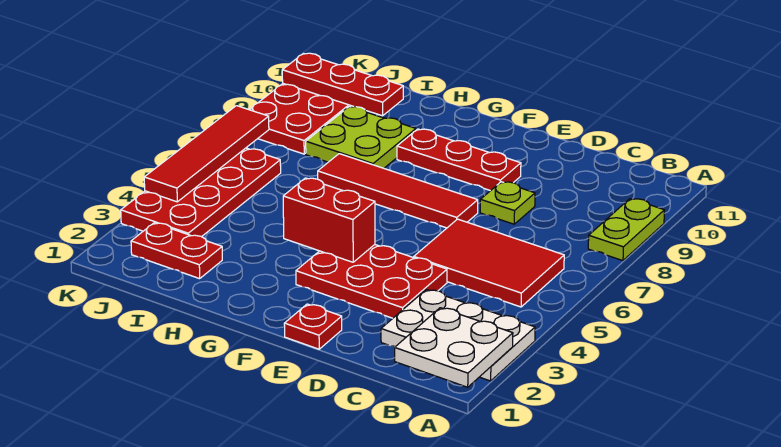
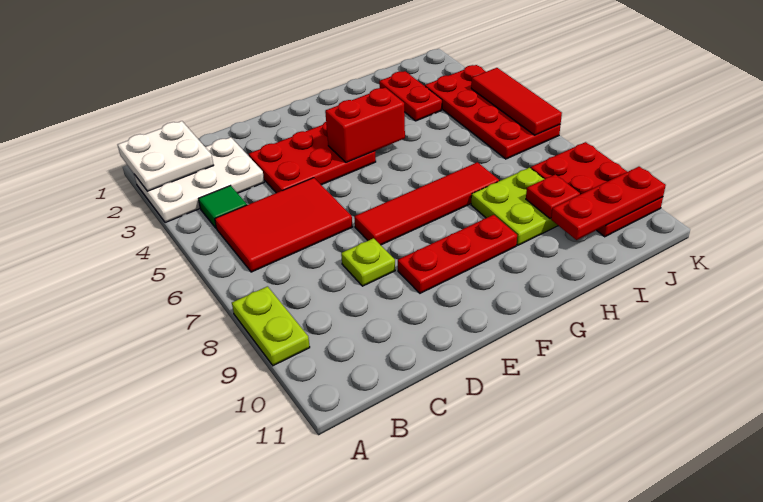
none -> green tile B4 level 1
red plate E1 level 1 -> red plate I9 level 2
red plate I2:J2 level 1 -> red plate I2:I3 level 1
red tile K4:K7 level 2 -> red tile K4:K6 level 2

